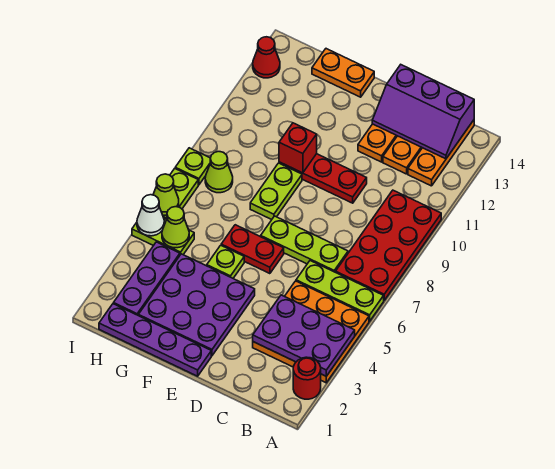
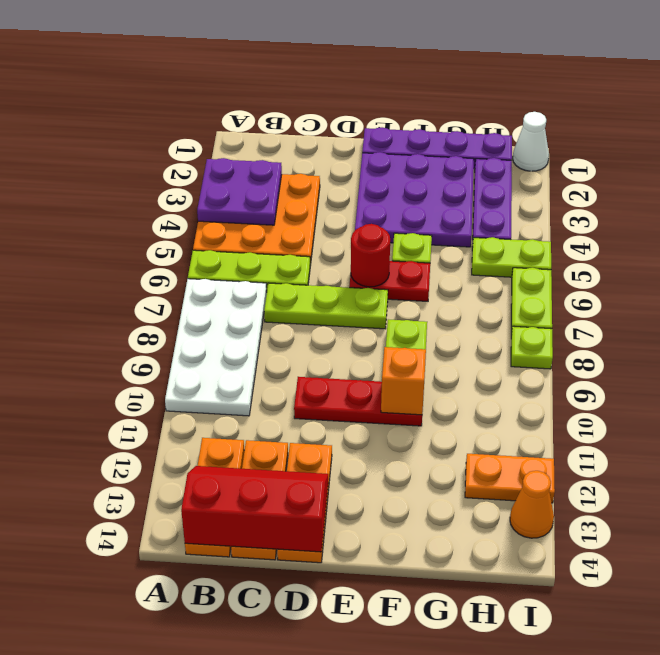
red round brick A2 level 1 -> red round brick E6 level 2
purple plate A3:C4 level 2 -> purple plate A3:B4 level 2
red plate A7:B10 level 1 -> white plate A7:B10 level 1
purple slope B13:D14 level 2 top 14 -> red slope B13:D14 level 2 top 14
red brick F10 level 2 -> orange brick F10 level 2
orange plate F14:G14 level 1 -> orange plate H12:I12 level 1
lime cone H5 level 2 -> none
lime cone H8 level 1 -> none
white cone I5 level 2 -> white cone I1 level 1
lime cone I6 level 2 -> none
red cone I13 level 1 -> orange cone I13 level 1

